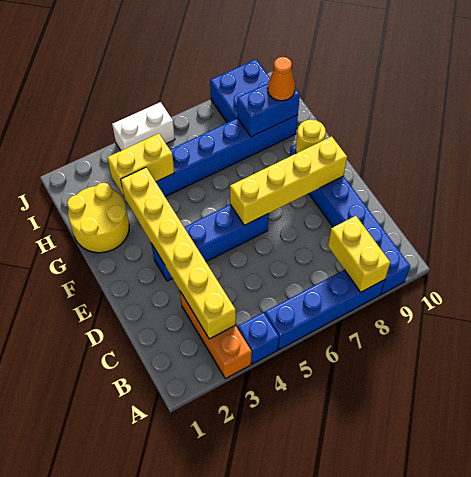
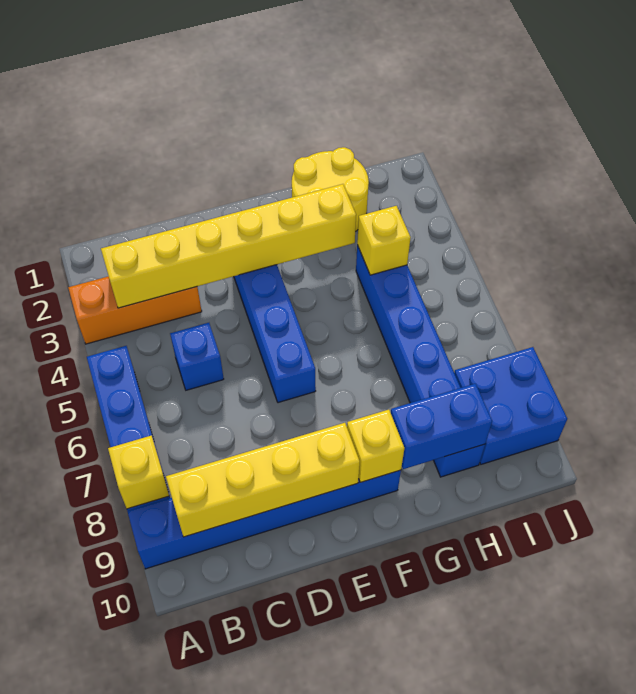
blue brick A4 level 1 -> blue brick C5 level 1
yellow brick A8:B8 level 2 -> yellow brick A8 level 2
yellow brick E6:E9 level 2 -> yellow brick B9:E9 level 2
yellow round brick F9 level 2 -> yellow brick F9 level 2
yellow brick H3:H4 level 2 -> yellow brick H4 level 2
blue brick H8:H9 level 2 -> blue brick G9:H9 level 2
orange cone H9 level 3 -> none
white brick J4:J5 level 1 -> none

